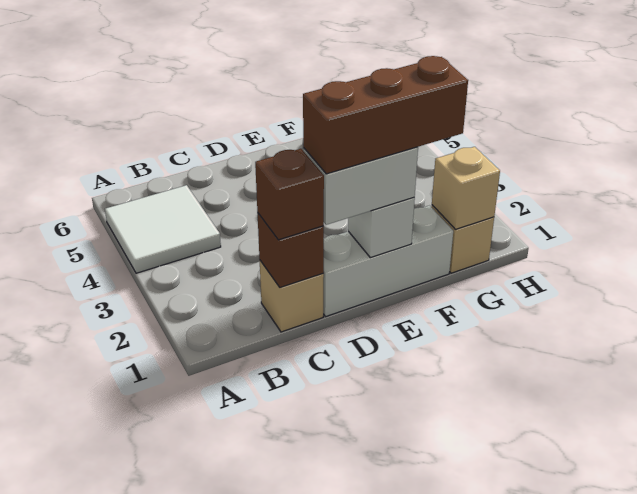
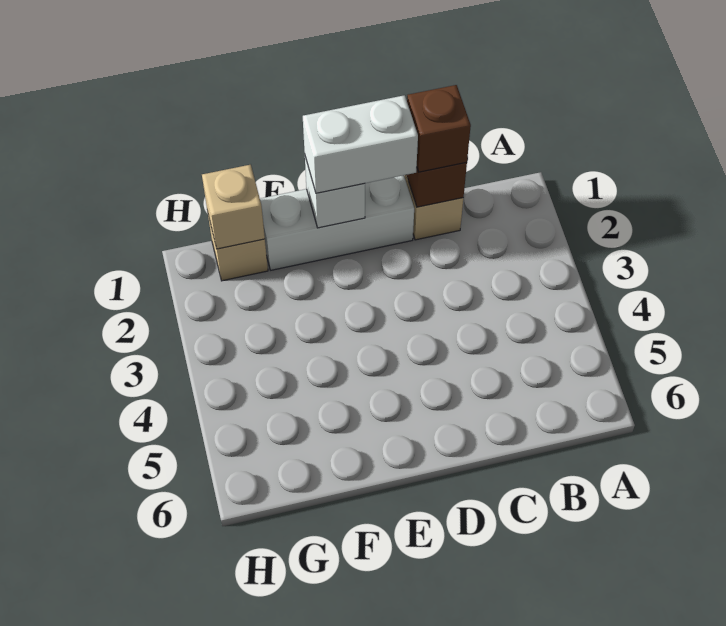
white tile A4:B5 level 1 -> none
brown brick D1:F1 level 4 -> none

